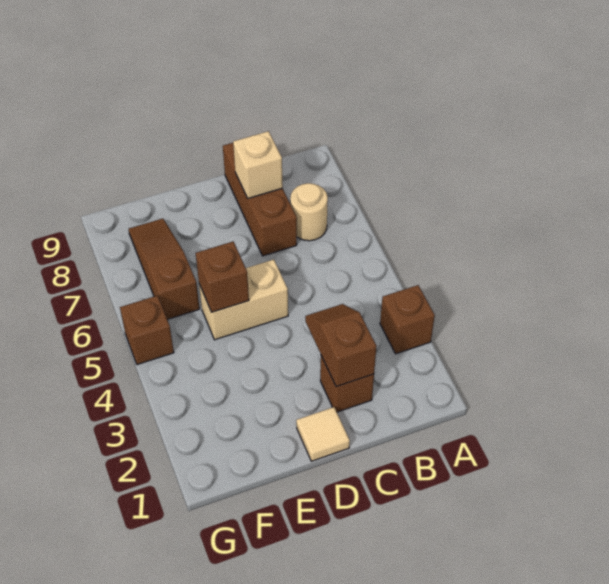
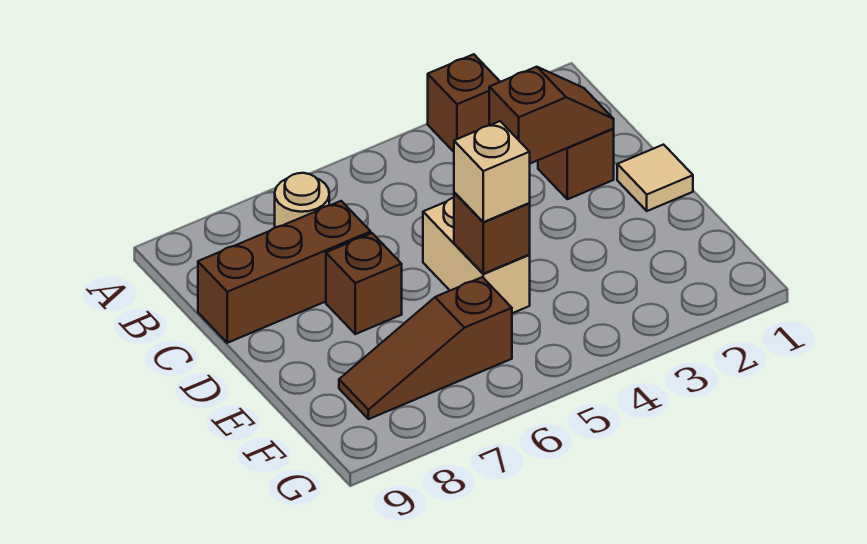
brown slope C2:C3 level 2 top 2 -> brown slope C2:C3 level 2 top 3
tan brick C8 level 2 -> tan brick E5 level 3
brown brick G5 level 1 -> brown brick D7 level 1

